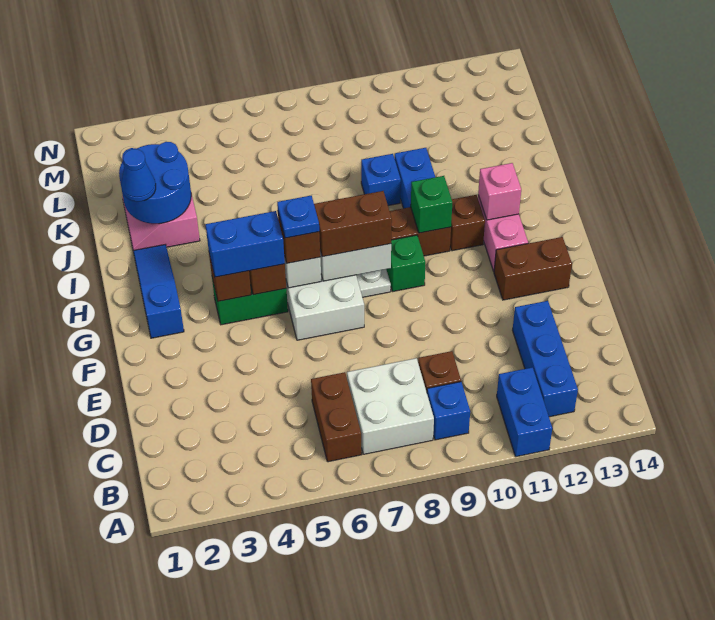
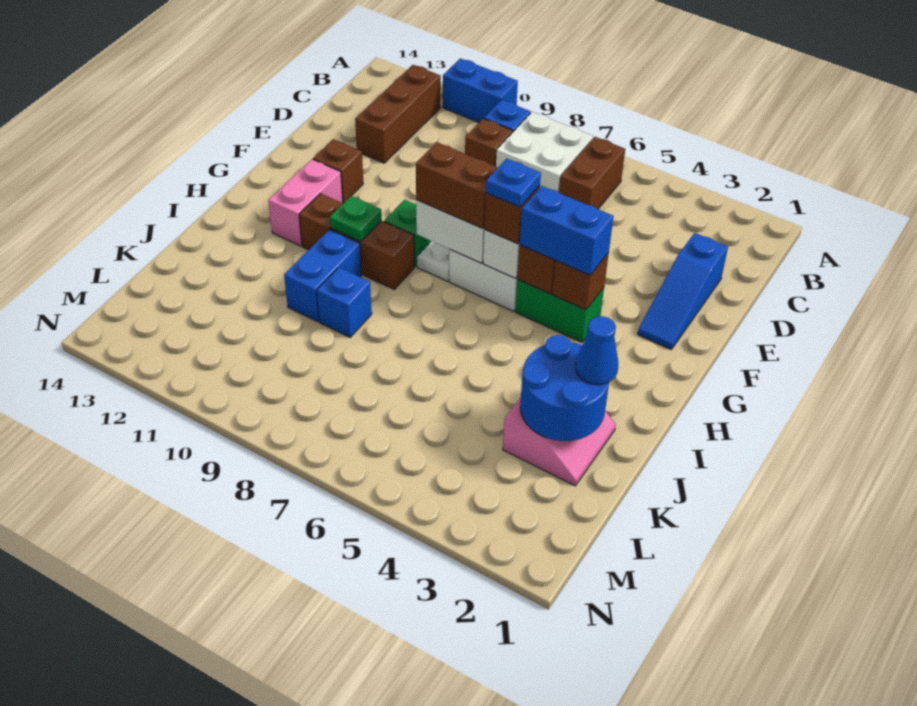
blue brick A11:B11 level 1 -> blue brick A10:A11 level 1
blue brick B12:D12 level 1 -> brown brick B12:D12 level 1
brown brick F12:F13 level 1 -> brown brick F12 level 1
blue slope G2:I2 level 1 top G -> blue slope D2:F2 level 1 top D
green brick H10 level 2 -> green plate H10 level 2
pink brick H12 level 2 -> none

